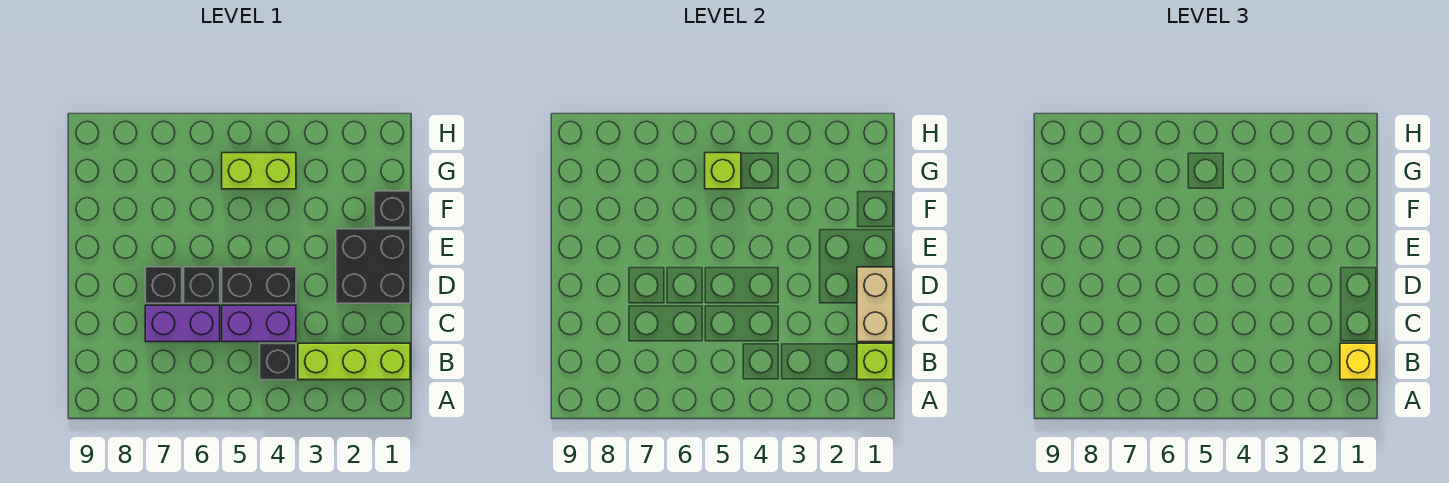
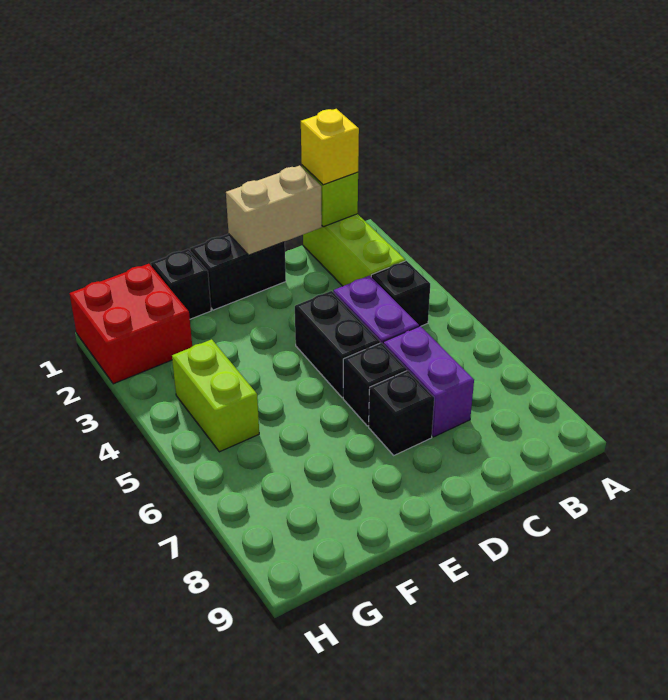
black brick D1:E2 level 1 -> black brick D1:E1 level 1
none -> red brick G1:H2 level 1
lime brick G5 level 2 -> none

